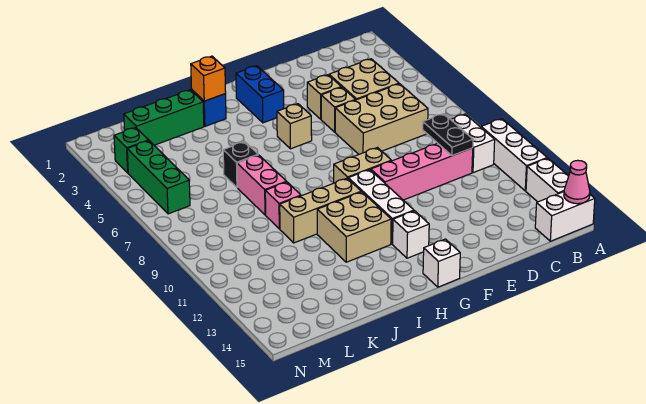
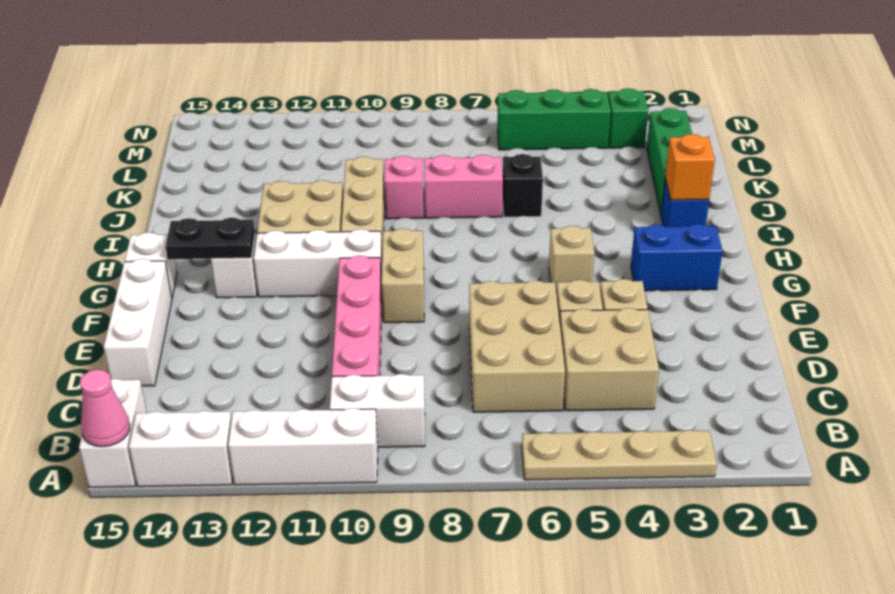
none -> tan plate A3:A6 level 1
black plate C9:C10 level 2 -> black plate G13:G14 level 2
none -> white brick D15:F15 level 1

